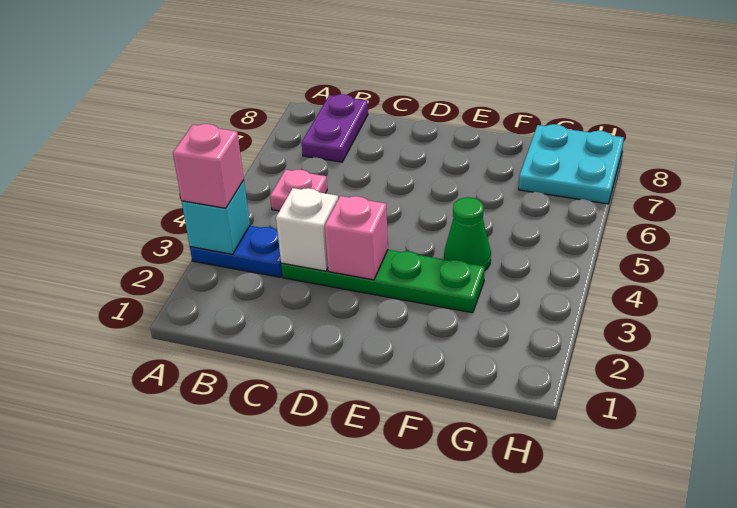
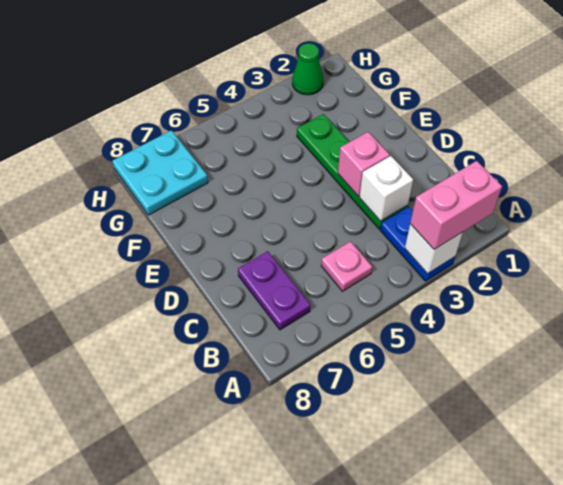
cyan brick A3 level 2 -> white brick A3 level 2
pink brick A3 level 3 -> pink brick A2:A3 level 3
purple plate B7:B8 level 1 -> purple plate B7:C7 level 1
green cone F4 level 1 -> green cone H2 level 1

